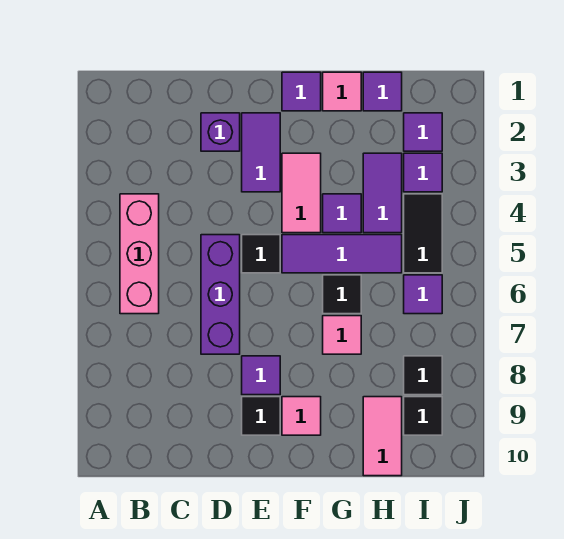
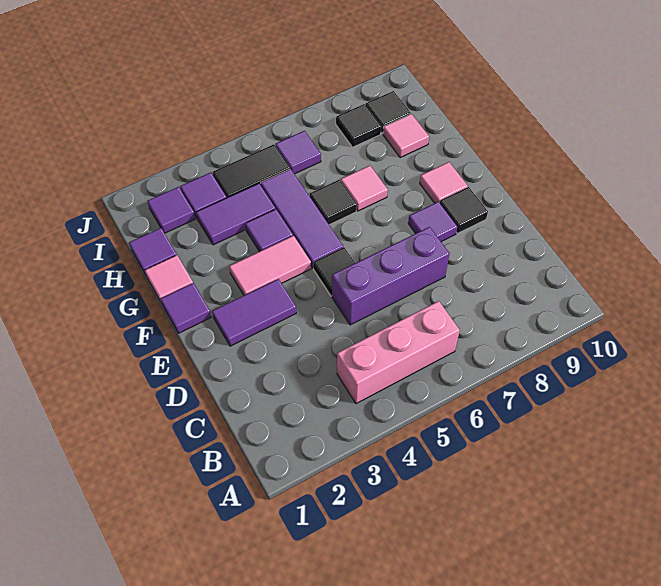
purple brick D2 level 1 -> none
pink tile H9:H10 level 1 -> pink tile H9 level 1

